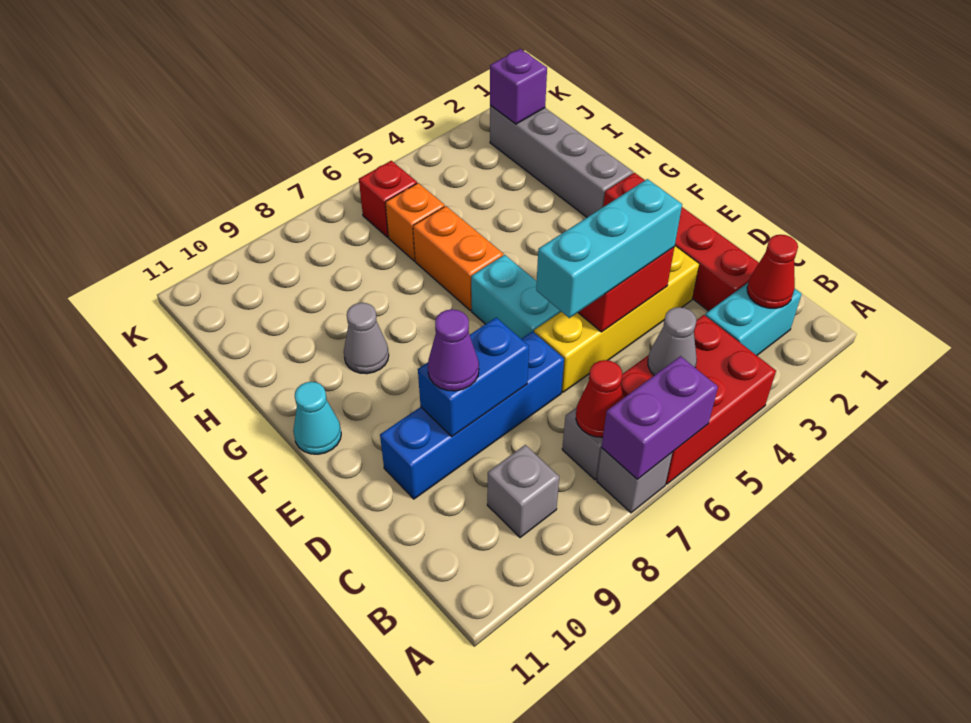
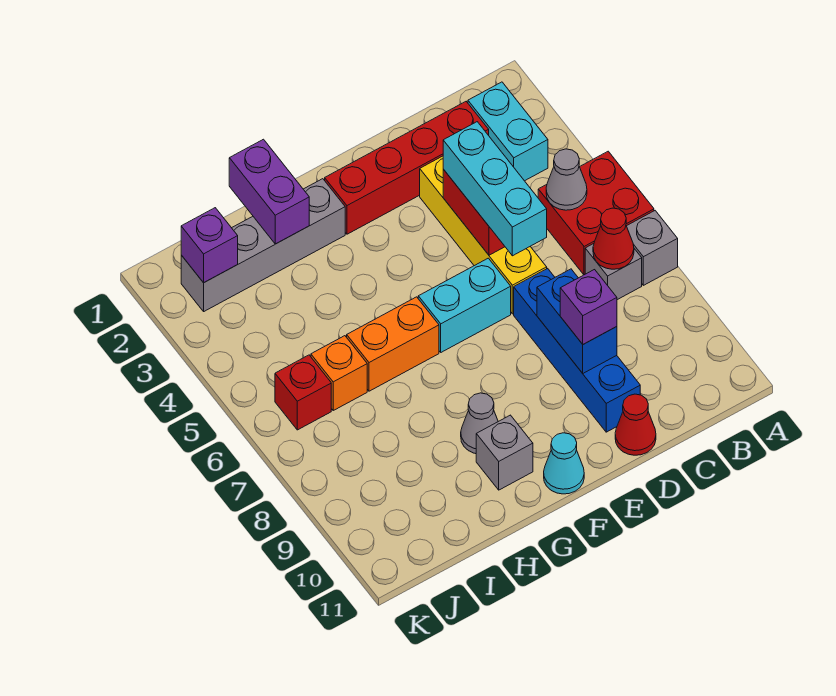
red brick A4:B6 level 1 -> red brick A5:B6 level 1
purple brick A6:A7 level 2 -> purple brick H1:H2 level 2
red cone B2 level 2 -> red cone D11 level 1
grey brick B9 level 1 -> grey brick G10 level 1
purple cone D9 level 3 -> purple brick D9 level 3

